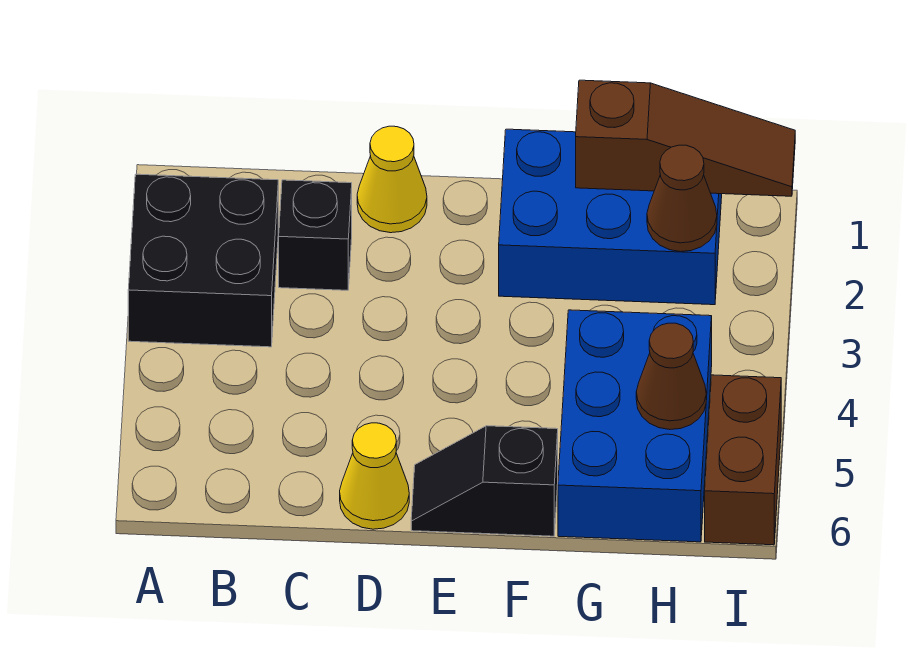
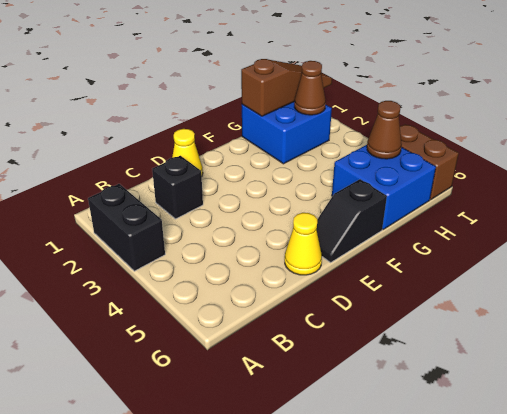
black brick A2:B3 level 1 -> black brick A2:A3 level 1
blue brick F1:H2 level 1 -> blue brick G1:H2 level 1
blue brick G4:H6 level 1 -> blue brick G5:H6 level 1

